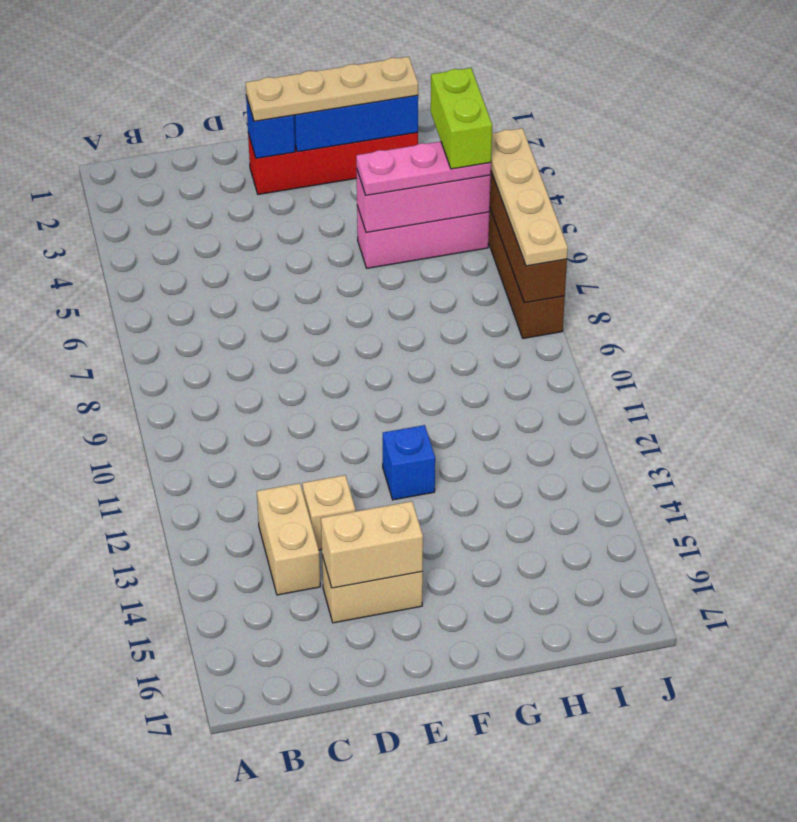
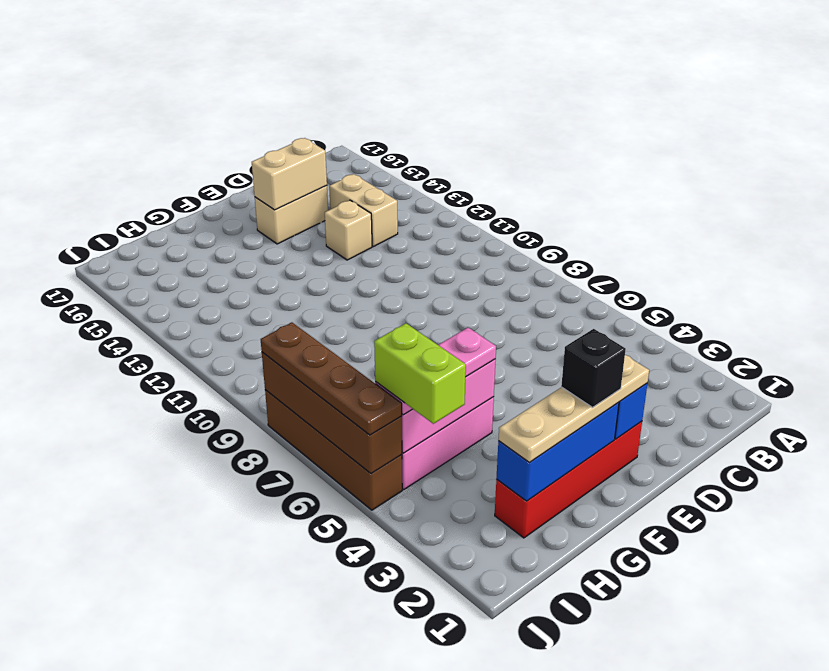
none -> black brick F2 level 4
blue brick F12 level 1 -> none
tan plate J5:J8 level 3 -> brown plate J5:J8 level 3

